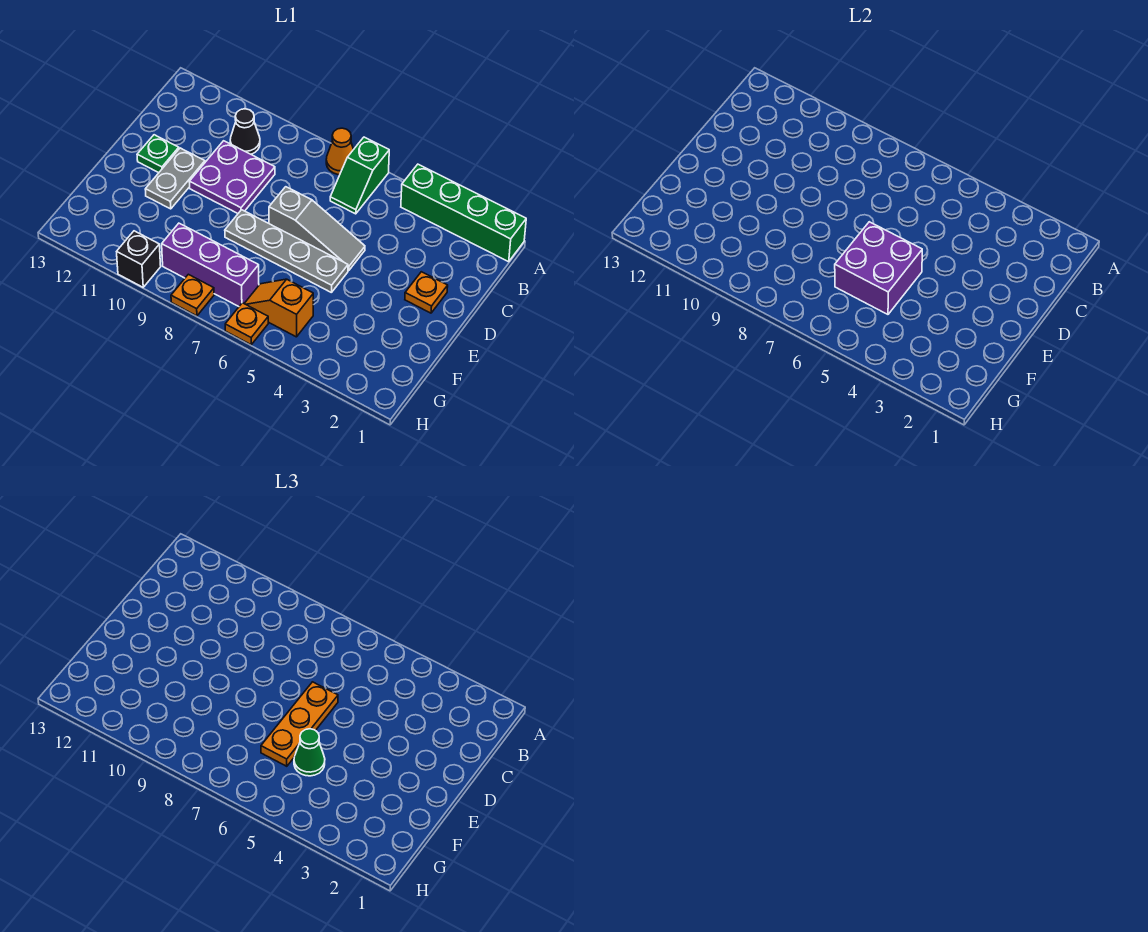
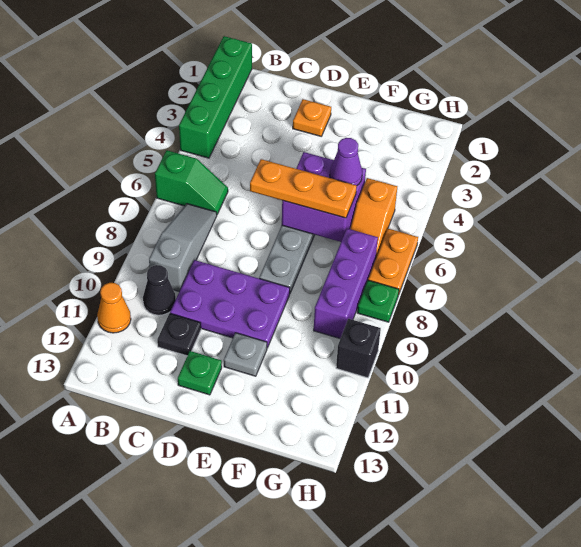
orange cone A7 level 1 -> orange cone A11 level 1
purple plate C9:D10 level 1 -> purple plate C9:E10 level 1
none -> black plate C11 level 1
grey slope D5:D7 level 1 top 7 -> grey slope B7:B9 level 1 top 9
grey plate D11:E11 level 1 -> grey plate E11 level 1
green cone F5 level 3 -> purple cone F5 level 3
orange plate H6 level 1 -> orange plate H6:H7 level 1
orange plate H8 level 1 -> green plate H8 level 1

